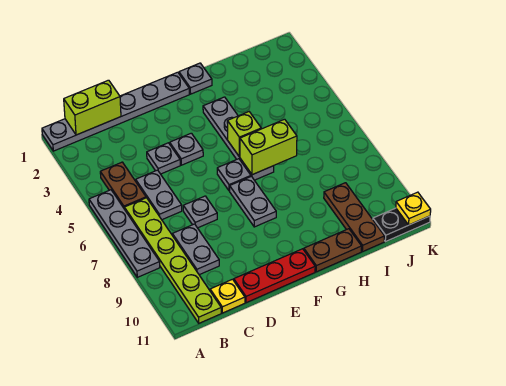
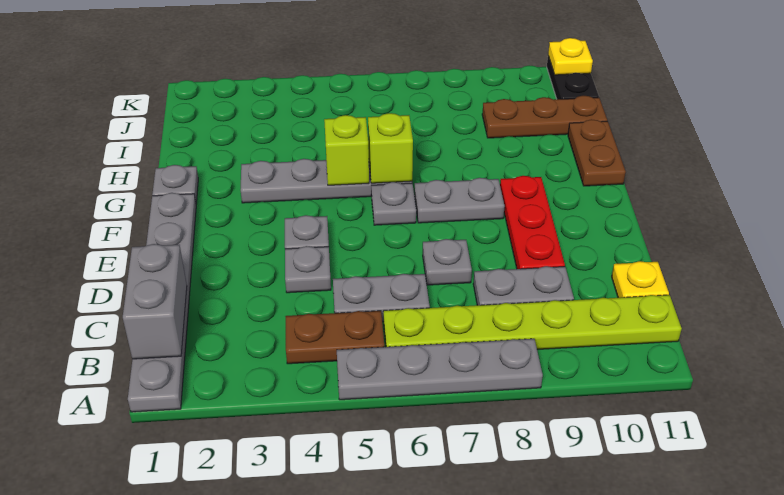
lime brick B1:C1 level 2 -> grey brick B1:C1 level 2
red plate D11:F11 level 1 -> red plate D9:F9 level 1
lime brick G6:H6 level 2 -> lime brick G6 level 2

